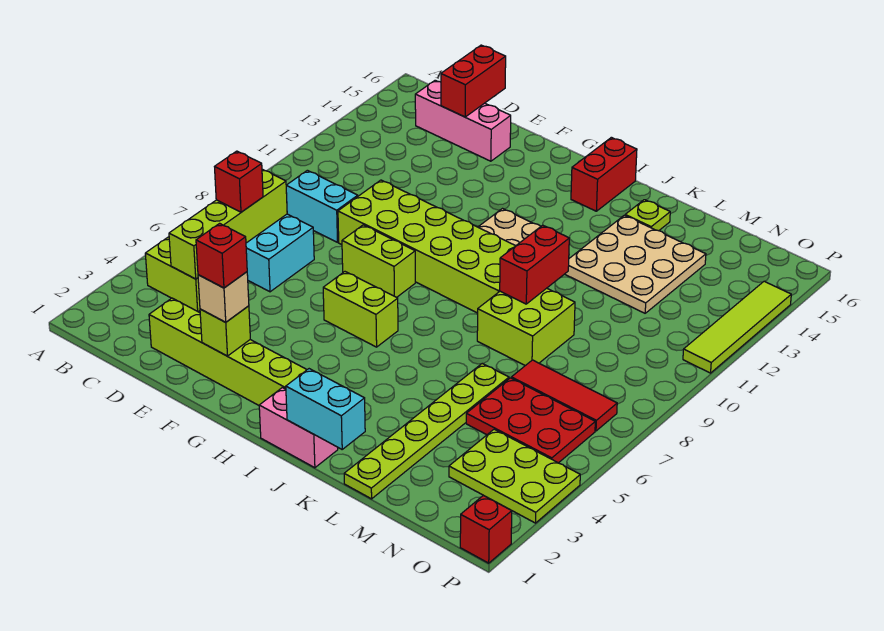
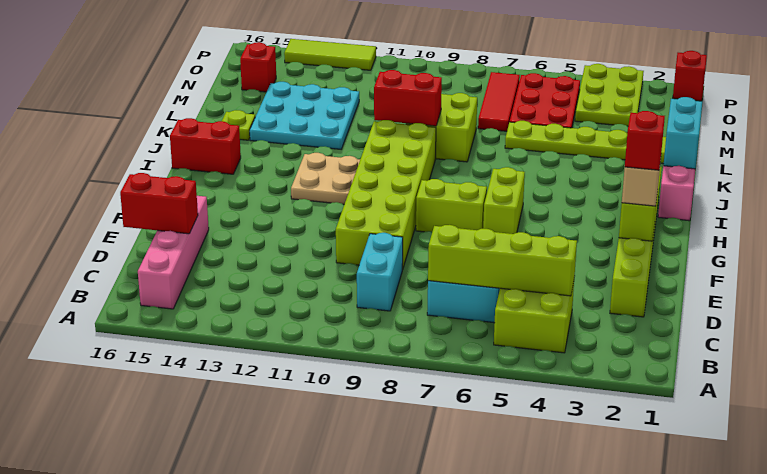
red brick C6 level 3 -> red brick N15 level 1
pink brick C15:E15 level 1 -> pink brick B15:E15 level 1
lime brick F8:G8 level 1 -> lime brick G7:G8 level 1
tan plate K12:M14 level 1 -> cyan plate K12:M14 level 1
lime tile P11:P14 level 1 -> lime tile P12:P14 level 1

